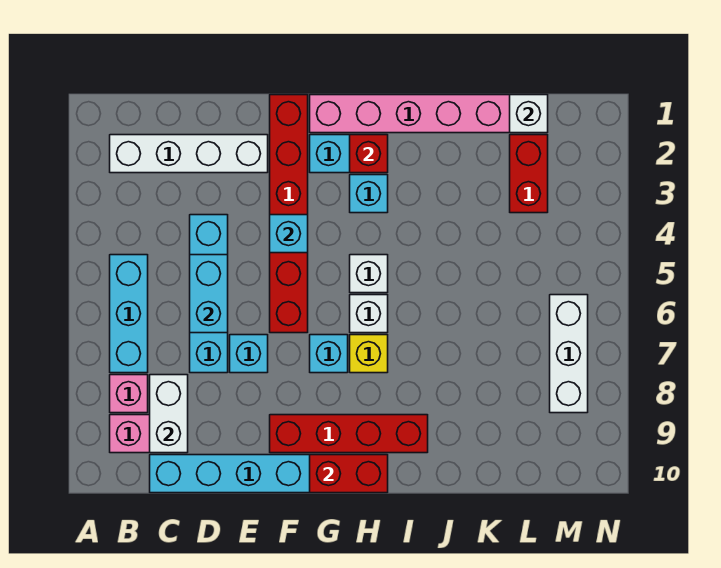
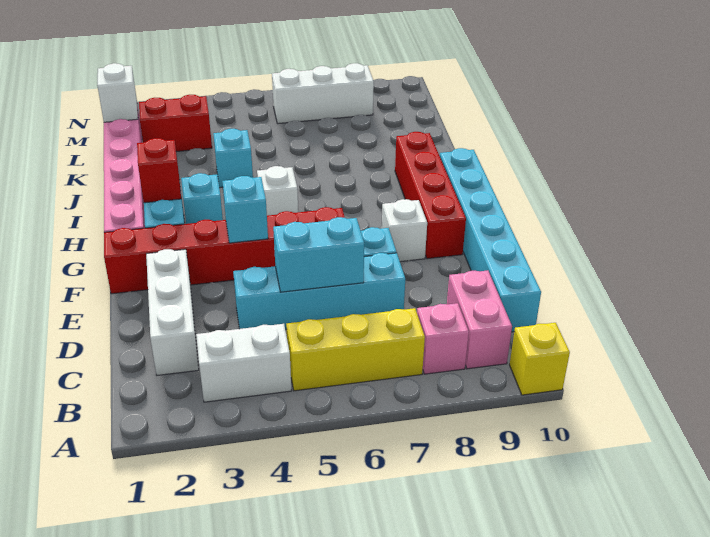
white brick B2:E2 level 1 -> white brick C2:E2 level 1
cyan brick B5:B7 level 1 -> yellow brick B5:B7 level 1
white brick C8:C9 level 2 -> white brick B3:B4 level 1
cyan brick G7 level 1 -> cyan brick J4 level 1
red brick G10:H10 level 2 -> none
white brick H6 level 1 -> white brick F8 level 1
yellow brick H7 level 1 -> yellow brick A10 level 1

